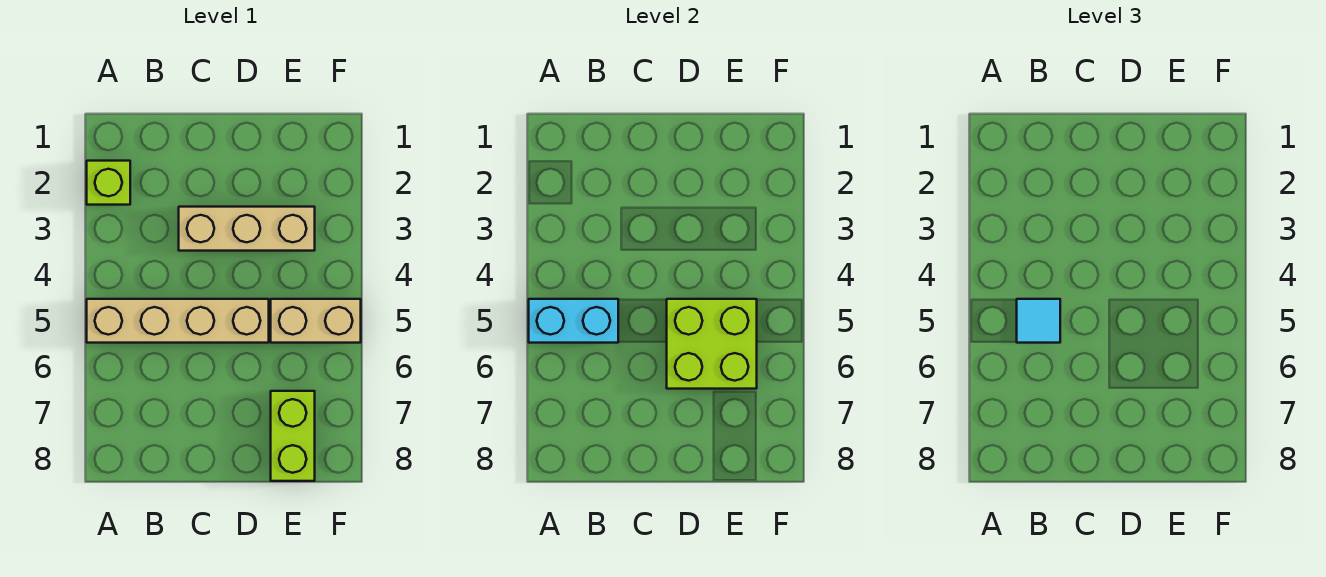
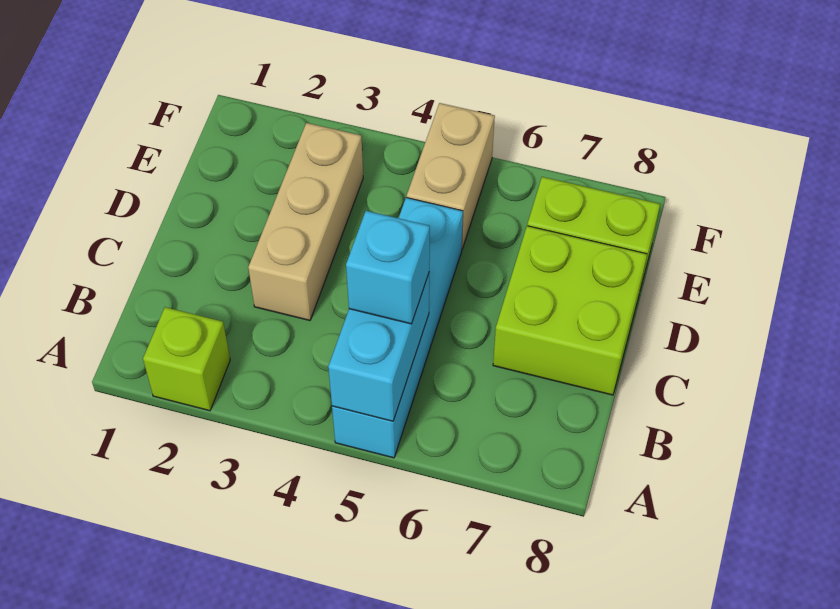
tan brick A5:D5 level 1 -> cyan brick A5:D5 level 1
cyan tile B5 level 3 -> cyan brick B5 level 3
lime brick D5:E6 level 2 -> lime brick C7:D8 level 1

